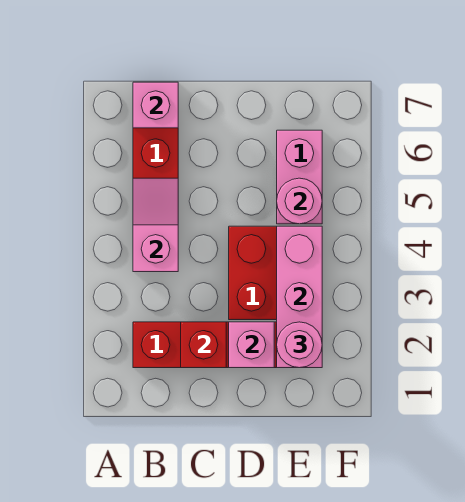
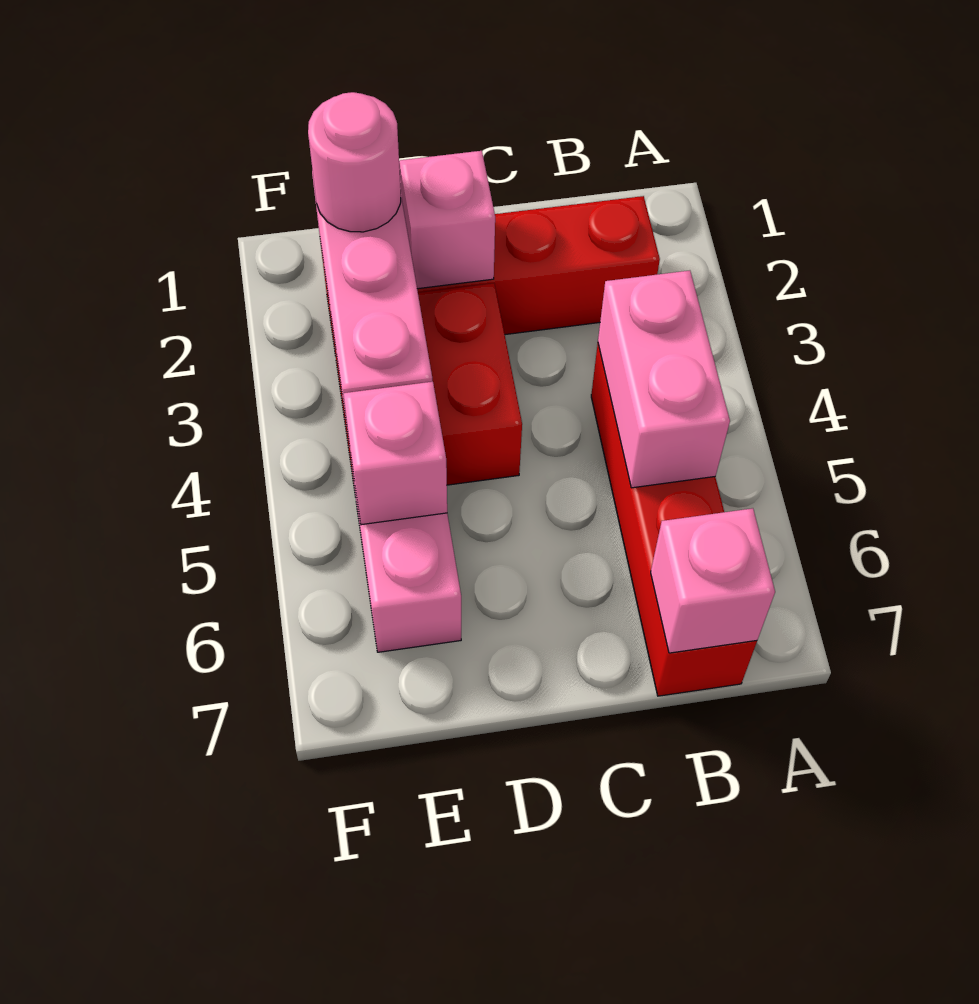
pink slope B4:B5 level 2 top 4 -> pink brick B4:B5 level 2
red brick C2 level 2 -> none
pink round brick E5 level 2 -> pink brick E5 level 2

